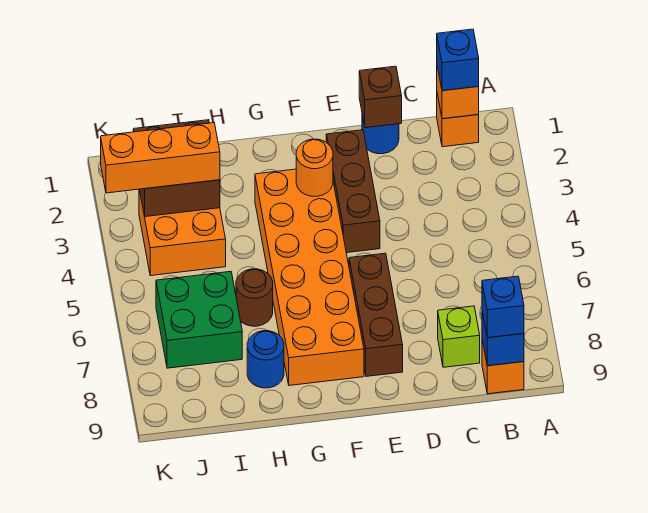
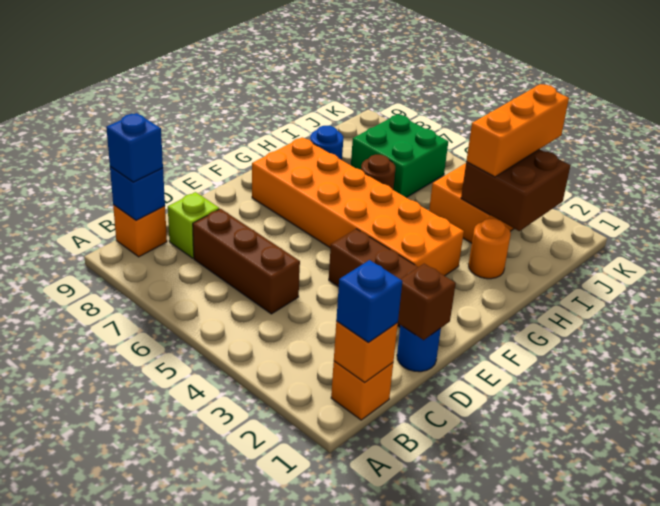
brown brick E6:E8 level 1 -> brown brick C5:C7 level 1
orange round brick F3 level 2 -> orange round brick H2 level 1

